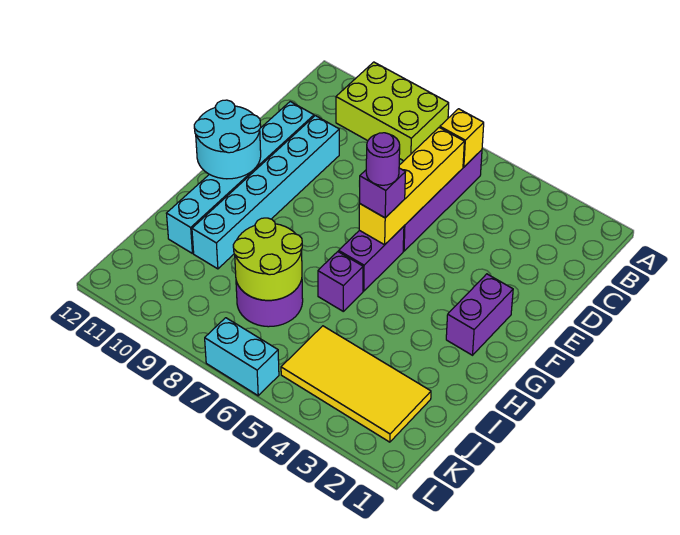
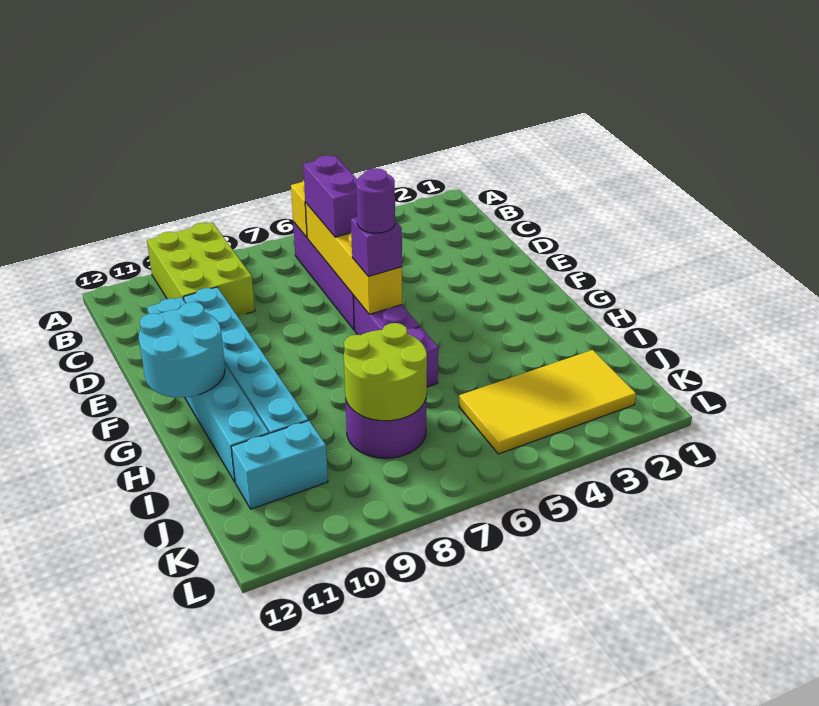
lime brick A8:B10 level 1 -> lime brick A9:C10 level 1
purple brick F2:G2 level 1 -> purple brick C6:D6 level 3
cyan brick L6:L7 level 1 -> cyan brick J10:J11 level 1

